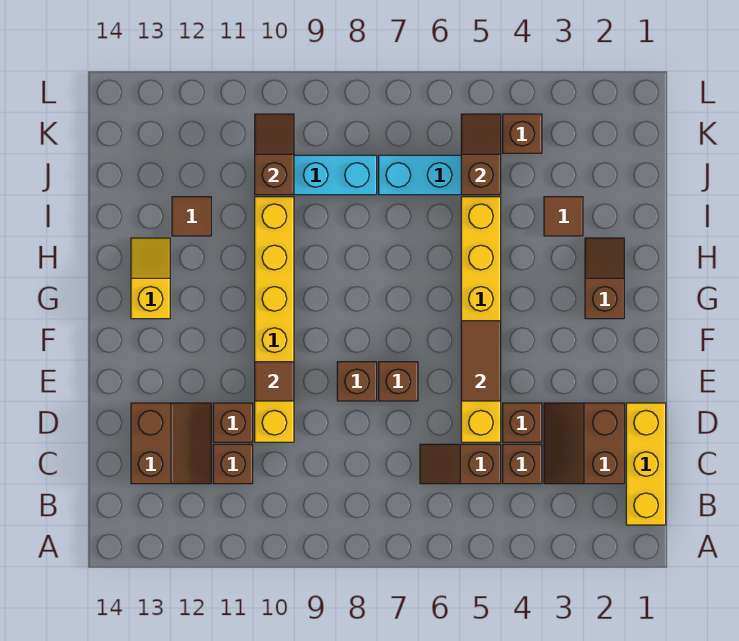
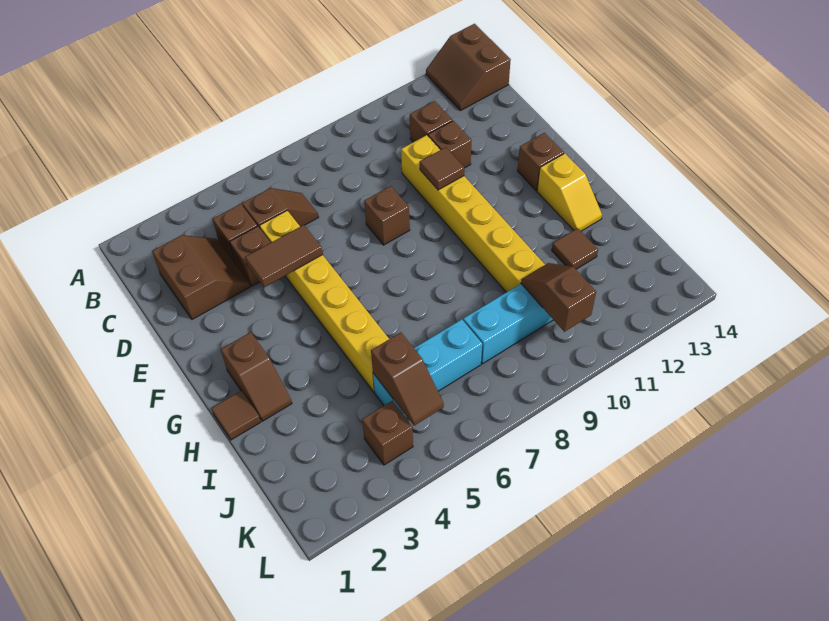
yellow brick B1:D1 level 1 -> none
brown slope C12:D13 level 1 top 13 -> brown slope A13:B14 level 1 top 14
brown tile E5:F5 level 2 -> brown tile E4:E5 level 2
brown brick E7 level 1 -> brown brick F13 level 1
brown tile I3 level 1 -> brown tile H1 level 1
brown slope J10:K10 level 2 top J -> brown slope J10:K10 level 2 top K

